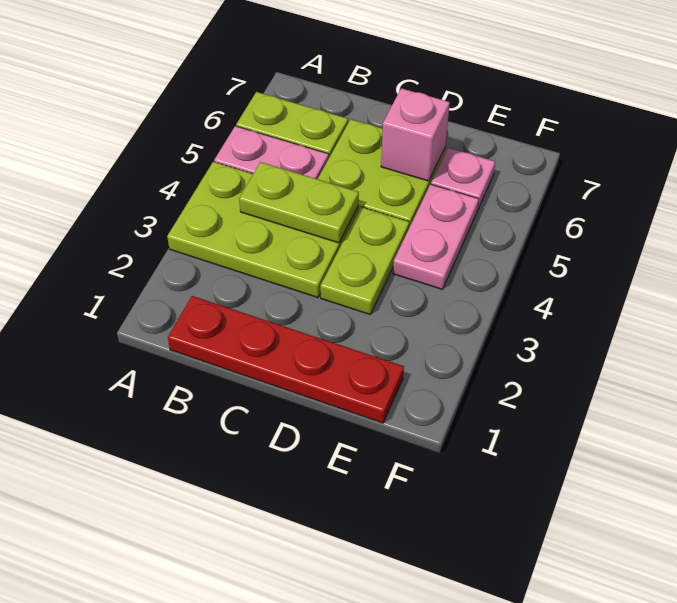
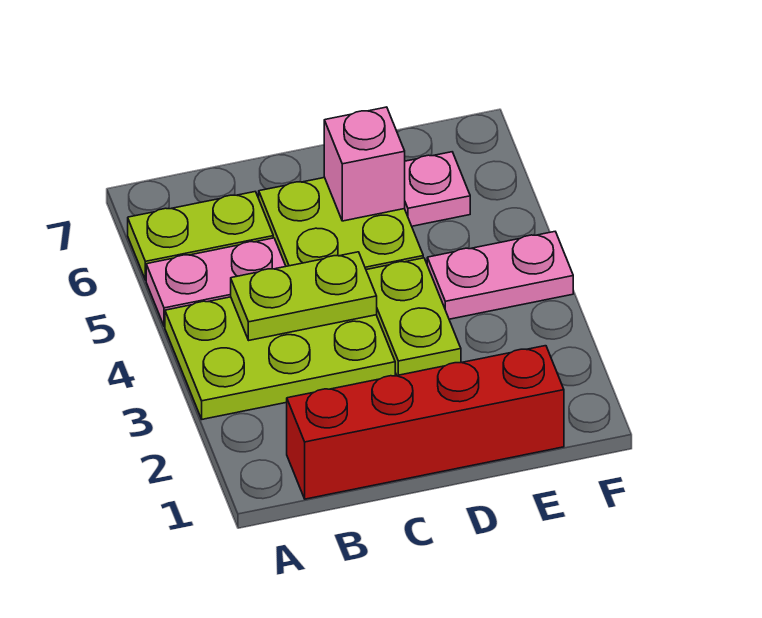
red plate B1:E1 level 1 -> red brick B1:E1 level 1
pink plate E4:E5 level 1 -> pink plate E4:F4 level 1

